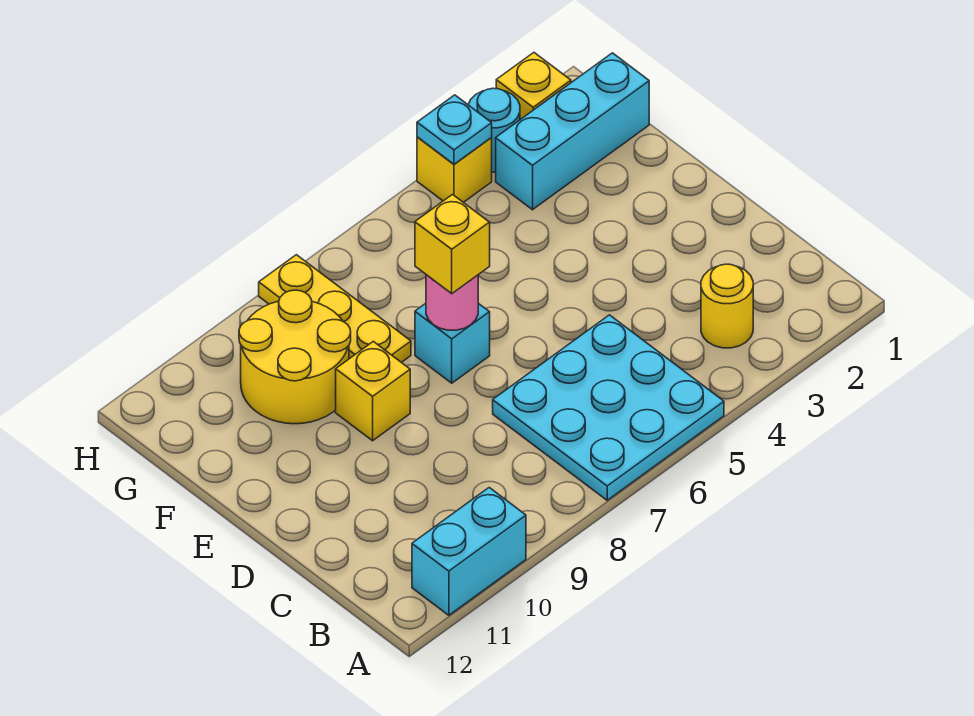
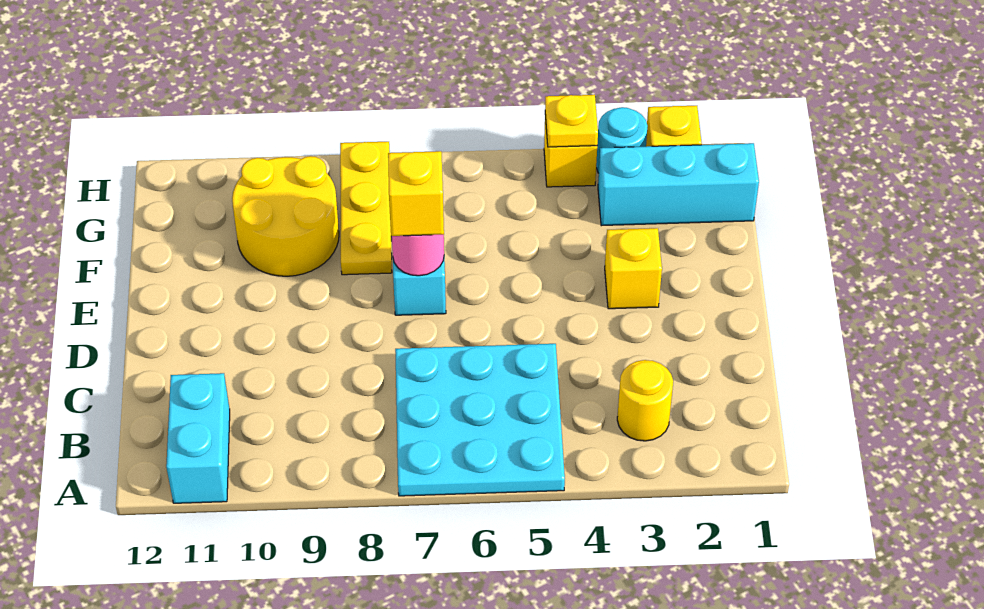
cyan brick A10:A11 level 1 -> cyan brick A11:B11 level 1
yellow brick E9 level 1 -> yellow brick E3 level 1
cyan plate H4 level 2 -> yellow plate H4 level 2

